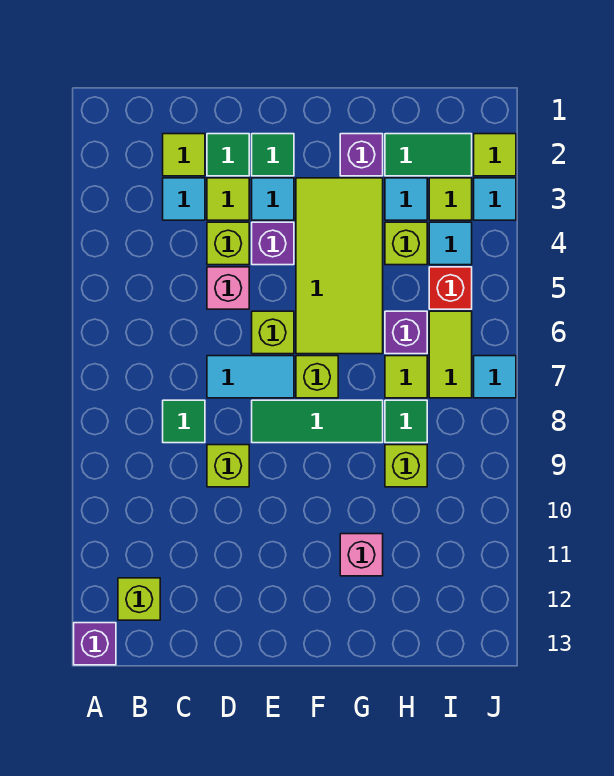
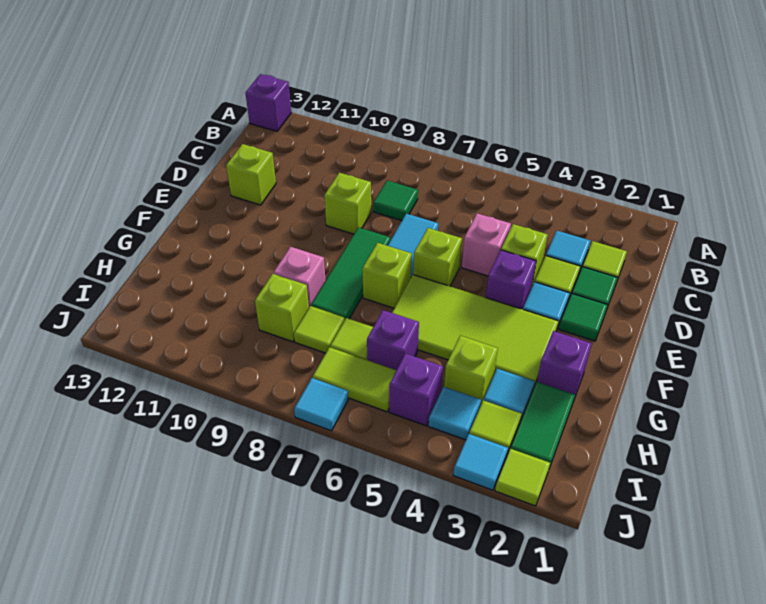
lime brick B12 level 1 -> lime brick D12 level 1
pink brick G11 level 1 -> pink brick G9 level 1
green tile H8 level 1 -> lime tile H8 level 1
red brick I5 level 1 -> purple brick I5 level 1

